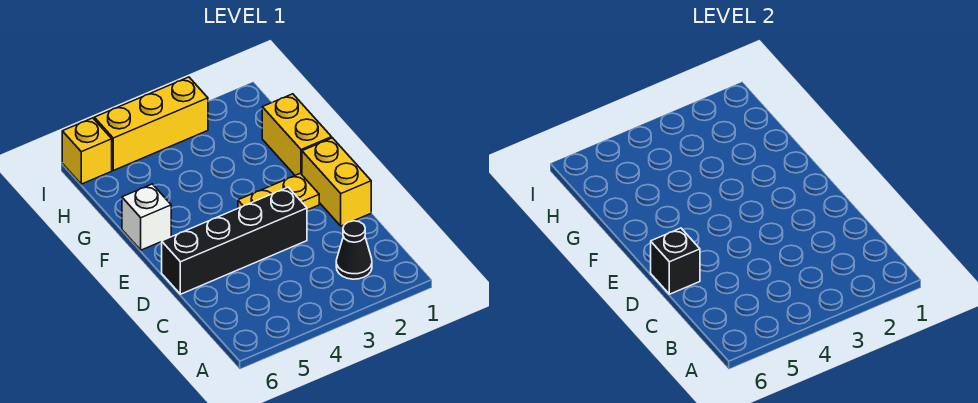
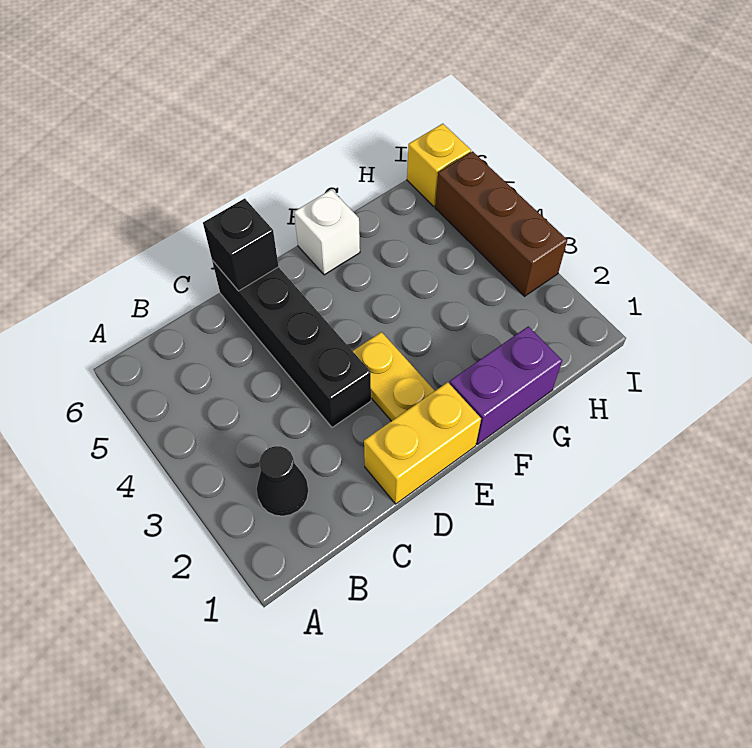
yellow brick F1:G1 level 1 -> purple brick F1:G1 level 1
yellow brick I3:I5 level 1 -> brown brick I3:I5 level 1

